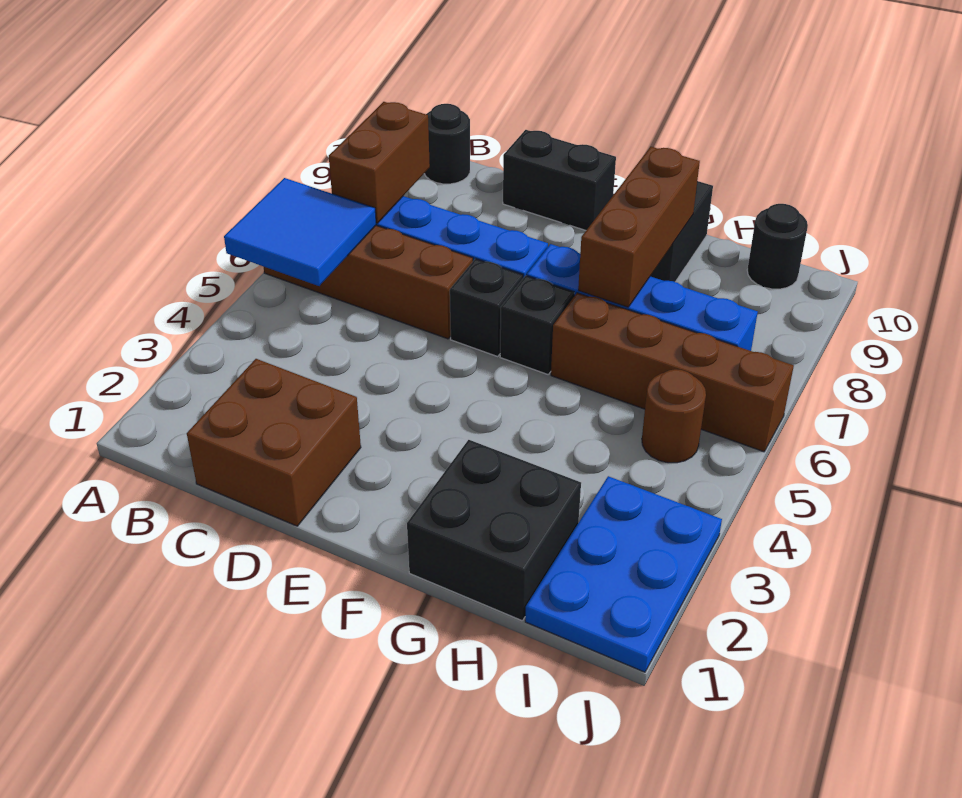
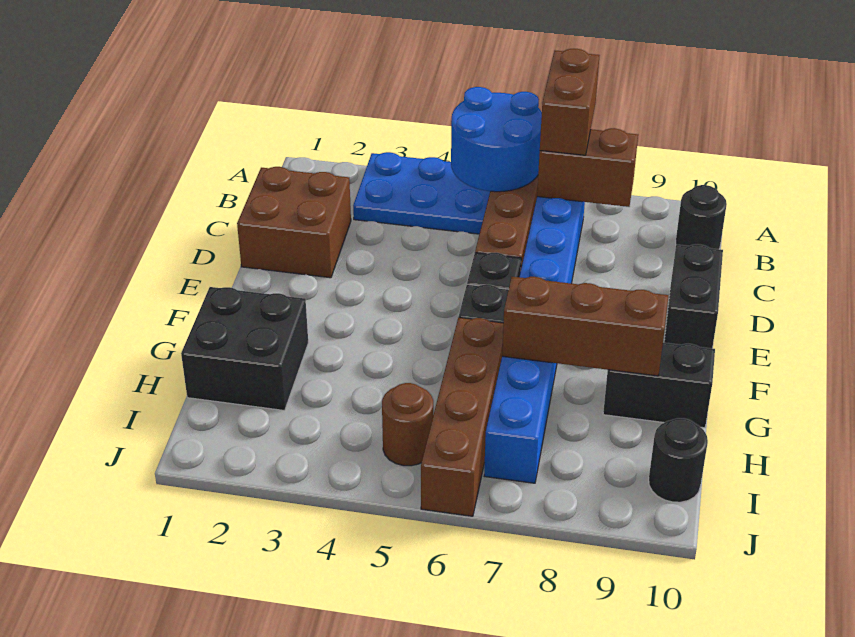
blue tile A5:B6 level 2 -> blue round brick A5:B6 level 2
none -> brown brick A7:B7 level 3
blue plate I1:J3 level 1 -> blue plate A3:B5 level 1

